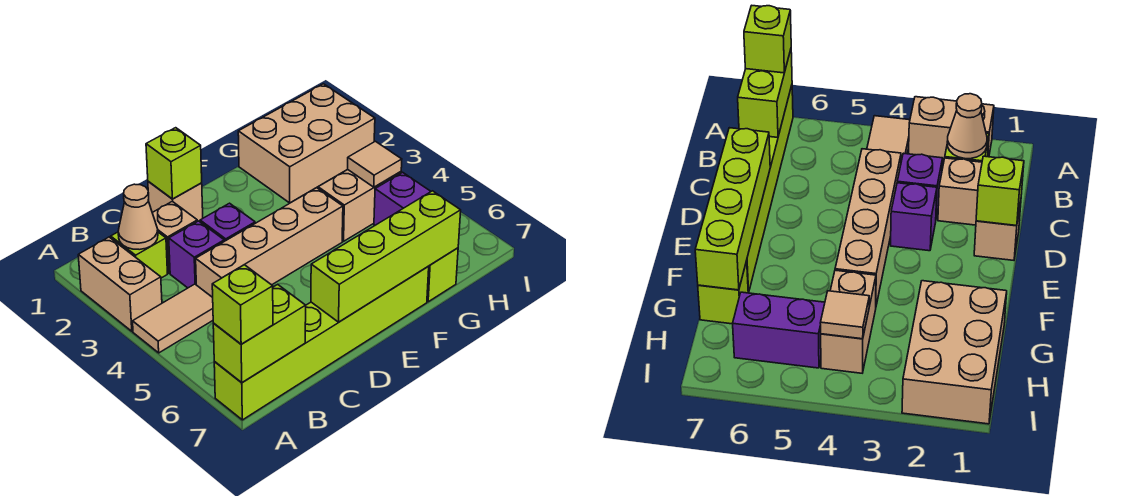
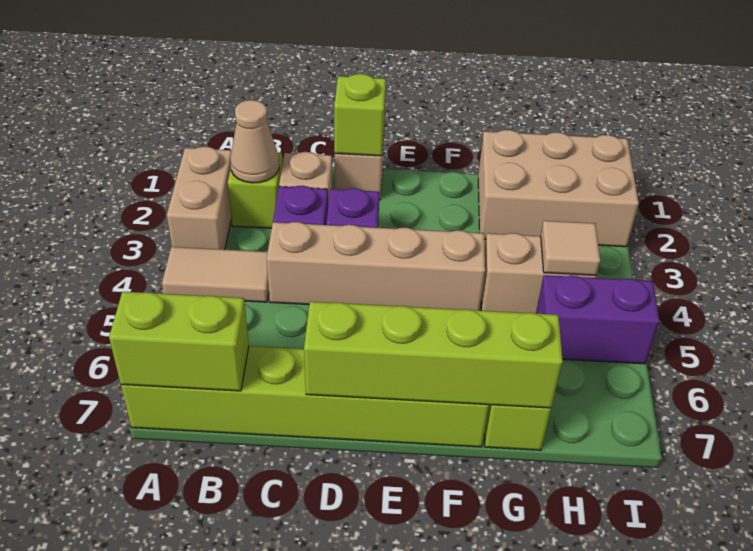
lime brick A7 level 3 -> none
purple brick H5:H6 level 1 -> purple brick H5:I5 level 1

